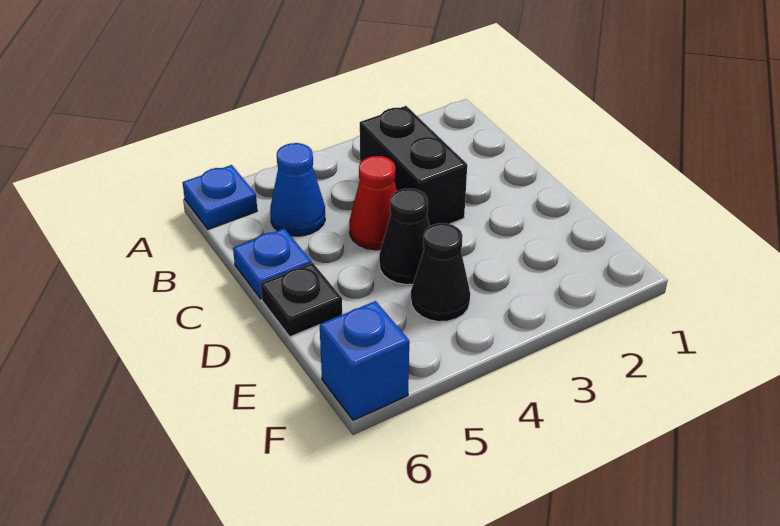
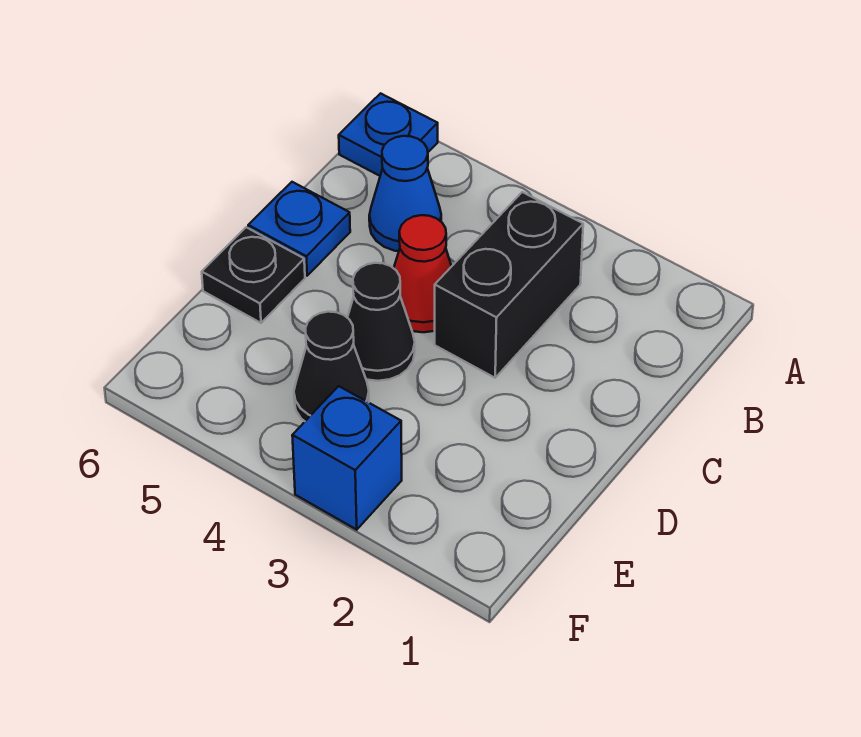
blue brick F6 level 1 -> blue brick F3 level 1

